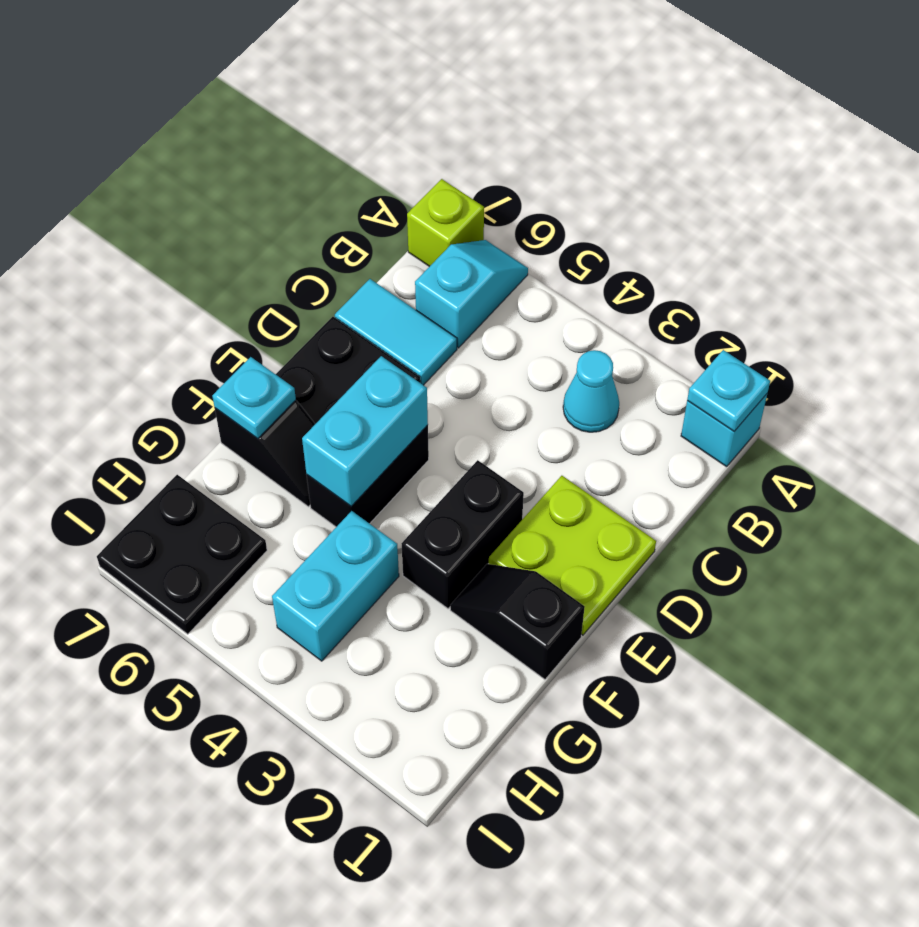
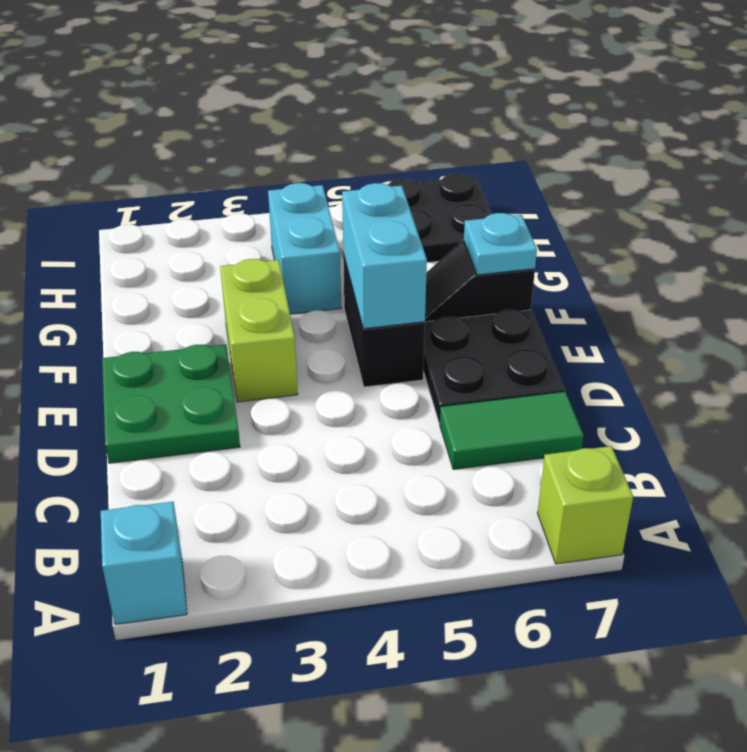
cyan plate A1 level 2 -> none
cyan slope A6:B6 level 1 top B -> none
cyan cone B3 level 1 -> none
cyan tile C6:C7 level 1 -> green tile C6:C7 level 1
lime plate D1:E2 level 1 -> green plate D1:E2 level 1
black brick E3:F3 level 1 -> lime brick E3:F3 level 1
black slope F1:F2 level 1 top 1 -> none

